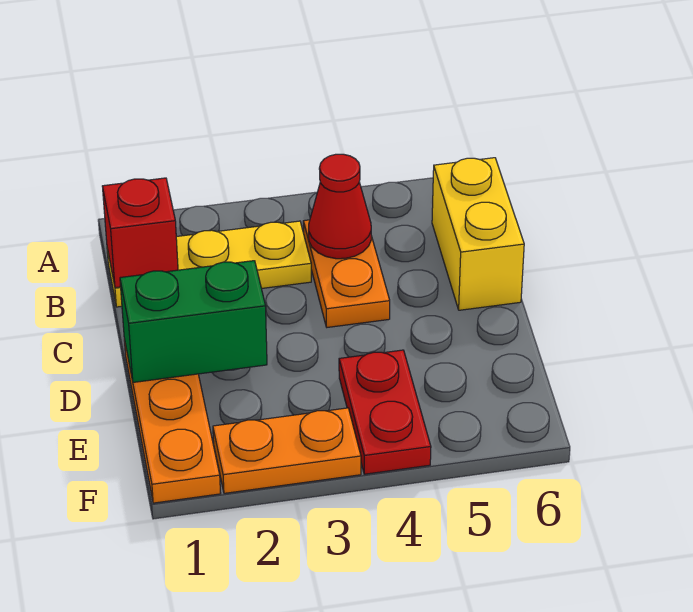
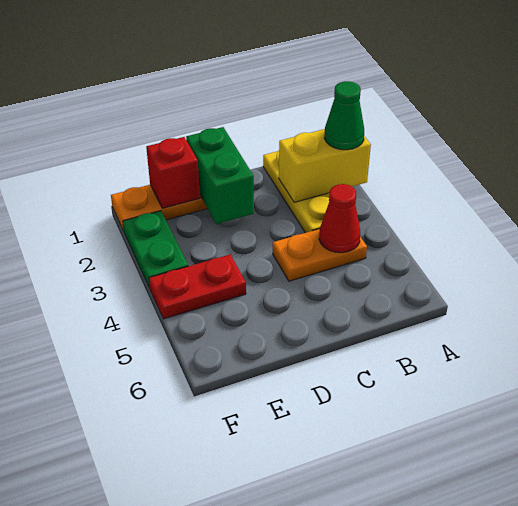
none -> green cone A2 level 3
red brick B1 level 2 -> red brick E1 level 2
yellow brick B6:C6 level 1 -> yellow brick A2:B2 level 2
orange plate F2:F3 level 1 -> green plate F2:F3 level 1

